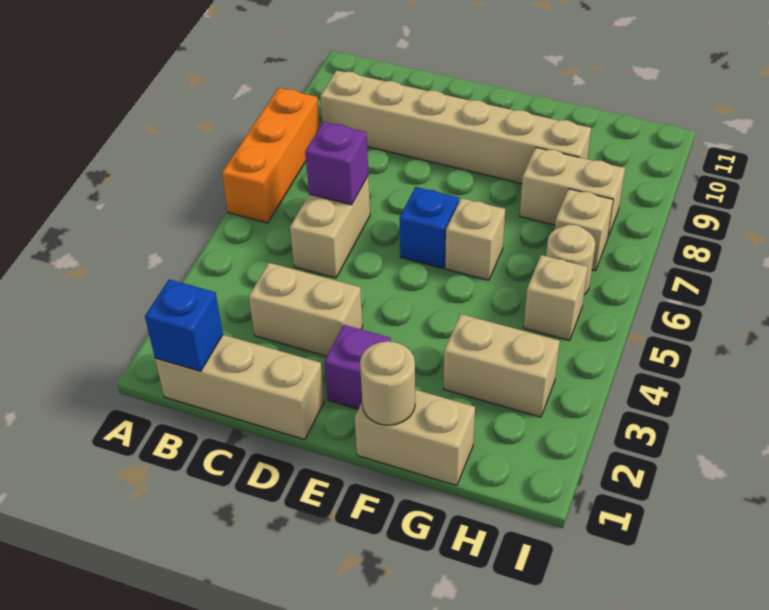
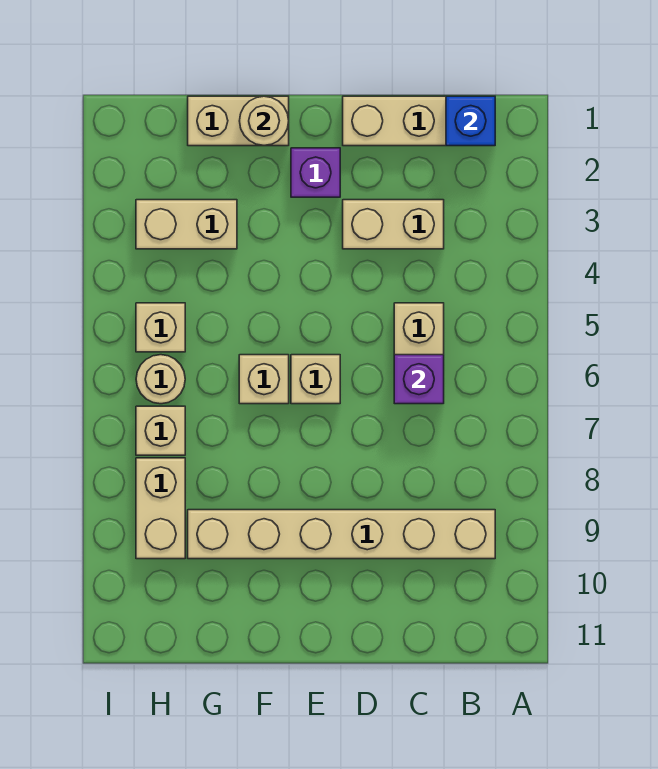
orange brick A6:A8 level 1 -> none
blue brick E6 level 1 -> tan brick E6 level 1
tan brick G8:H8 level 1 -> tan brick H8:H9 level 1

